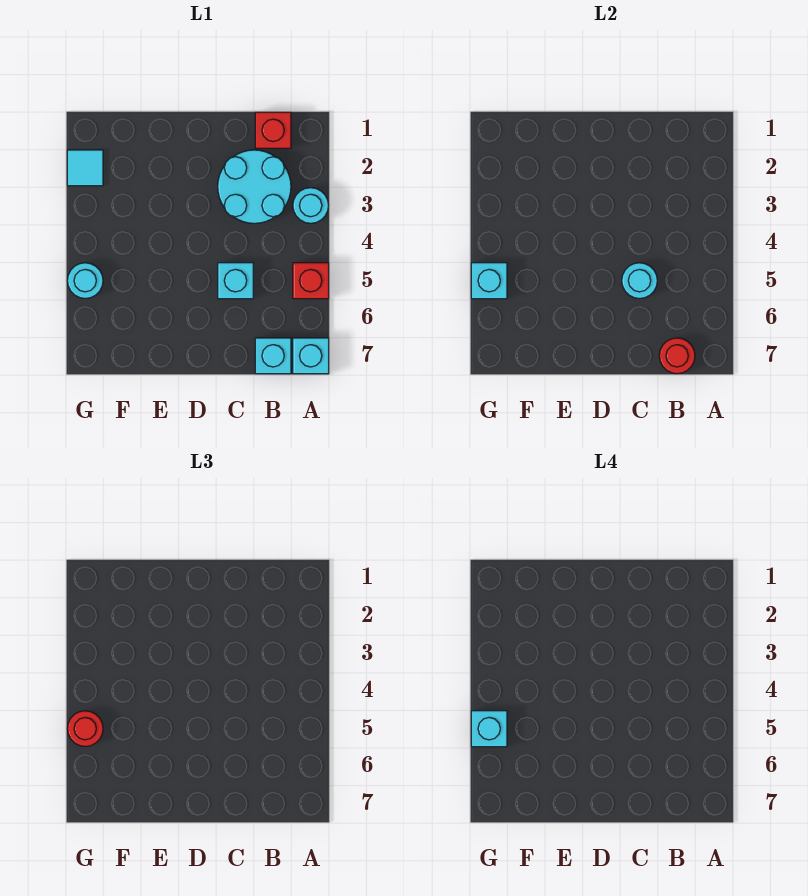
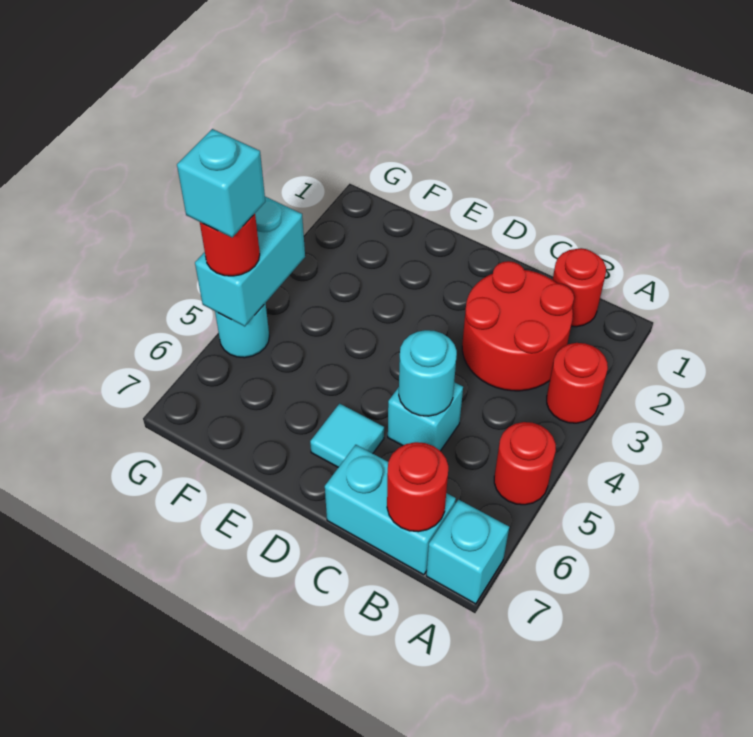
cyan round brick A3 level 1 -> red round brick A3 level 1
red brick A5 level 1 -> red round brick A5 level 1
red brick B1 level 1 -> red round brick B1 level 1
cyan round brick B2:C3 level 1 -> red round brick B2:C3 level 1
cyan brick B7 level 1 -> cyan brick B7:C7 level 1
cyan tile G2 level 1 -> cyan tile D6 level 1
cyan brick G5 level 2 -> cyan brick G4:G5 level 2

